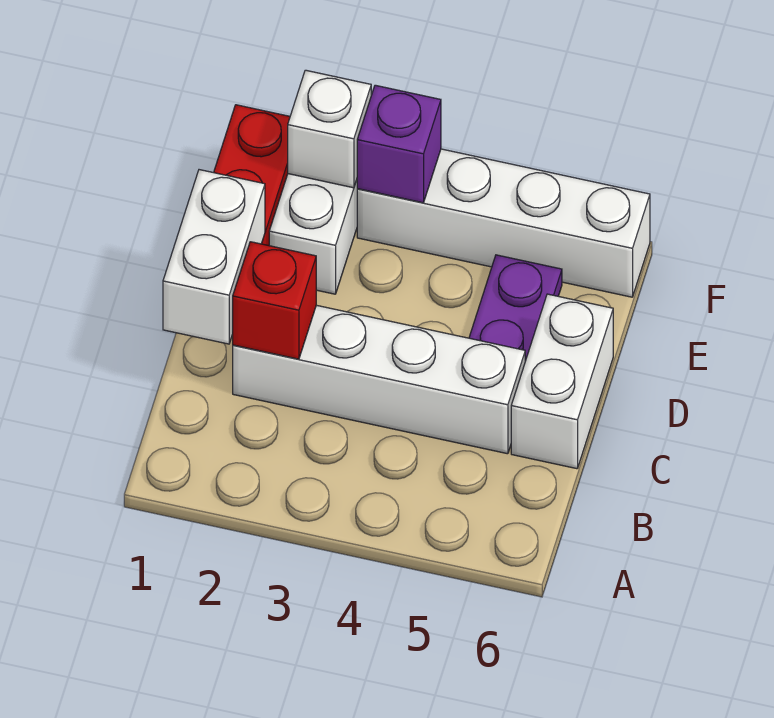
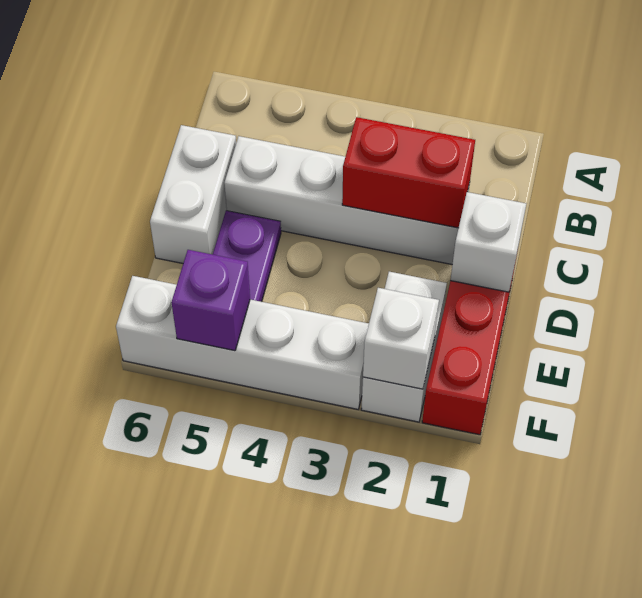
white brick C1:D1 level 2 -> white brick D1 level 2
red brick C2 level 2 -> red brick C2:C3 level 2
purple brick F3 level 2 -> purple brick F5 level 2

